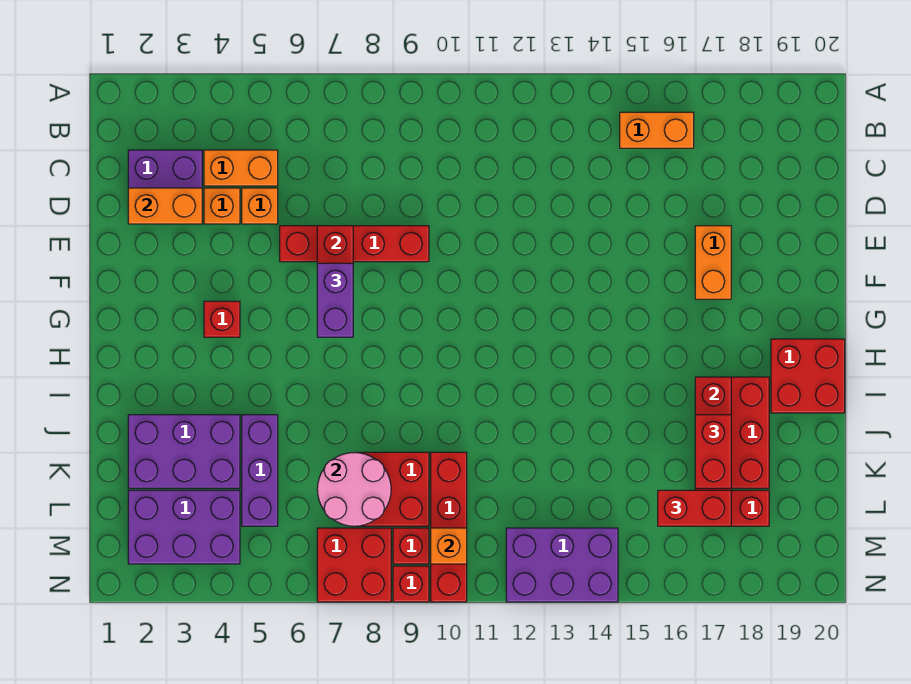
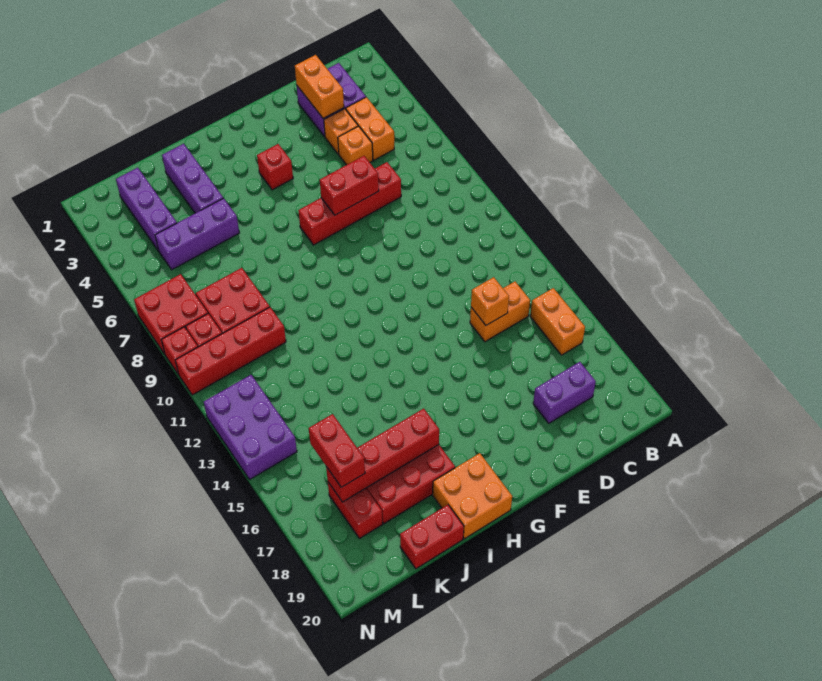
red brick E6:E9 level 1 -> red brick D7:G7 level 1
orange brick E17:F17 level 1 -> orange brick C14:D14 level 1
purple brick F7:G7 level 3 -> purple brick C18:D18 level 1
red brick H19:I20 level 1 -> orange brick H19:I20 level 1
purple brick J2:K4 level 1 -> purple brick J2:J4 level 1
red brick J17:K17 level 3 -> red brick J20:K20 level 1
pink round brick K7:L8 level 2 -> none
purple brick L2:M4 level 1 -> purple brick L2:L4 level 1
orange brick M10 level 2 -> orange brick D14 level 2

